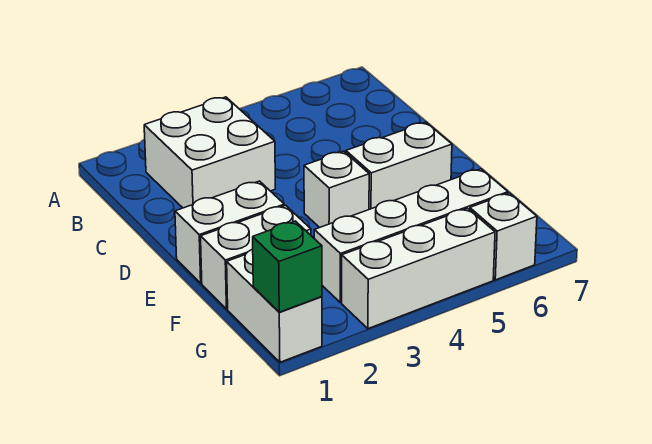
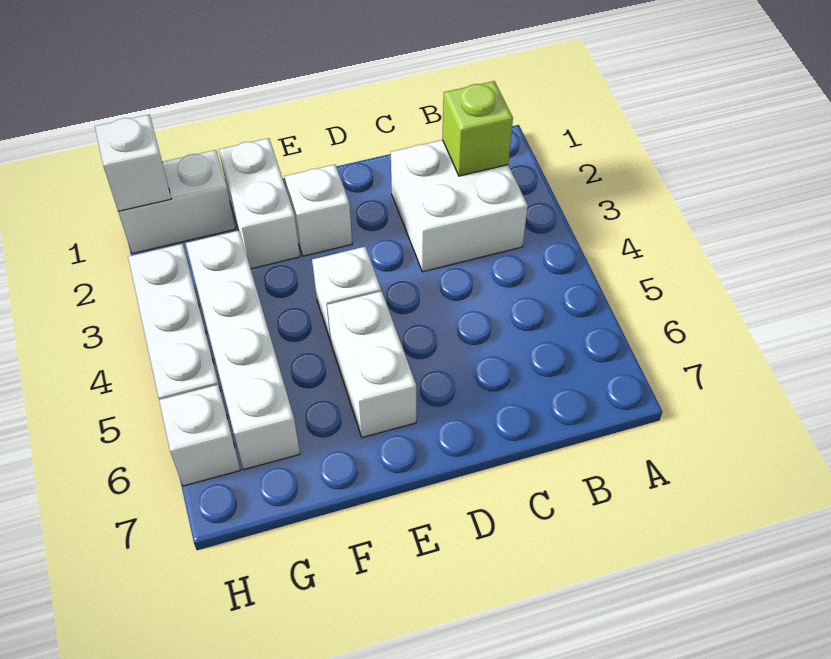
none -> lime brick B2 level 2
white brick E1:E2 level 1 -> white brick E2 level 1
green brick H1 level 2 -> white brick H1 level 2

